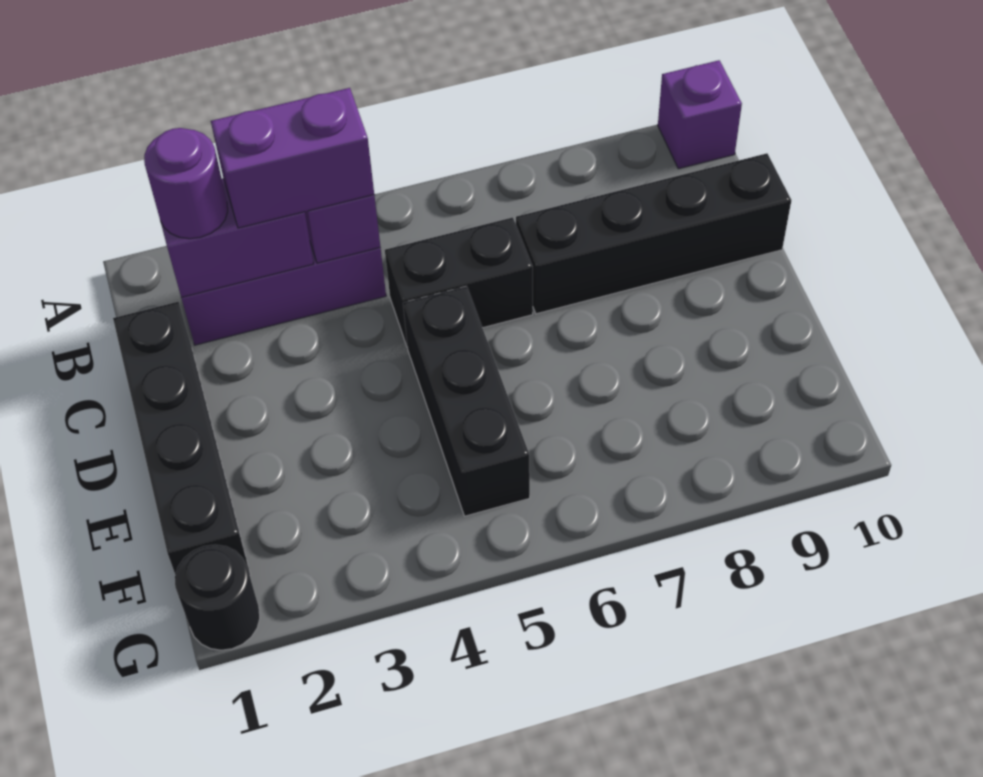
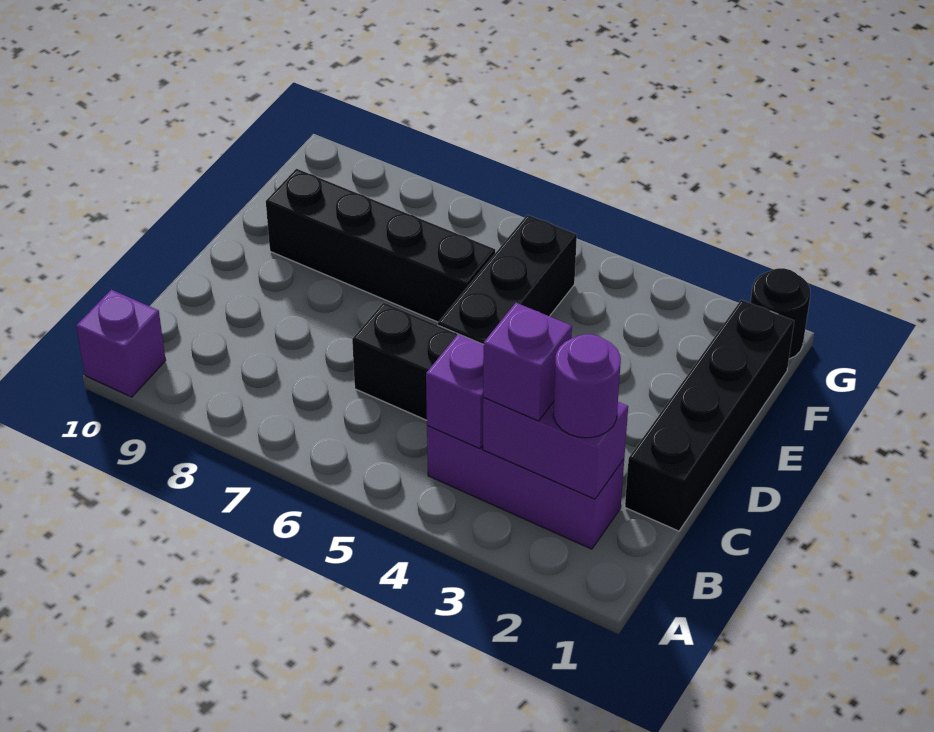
purple brick B3:B4 level 3 -> purple brick B3 level 3
black brick C7:C10 level 1 -> black brick E6:E9 level 1

